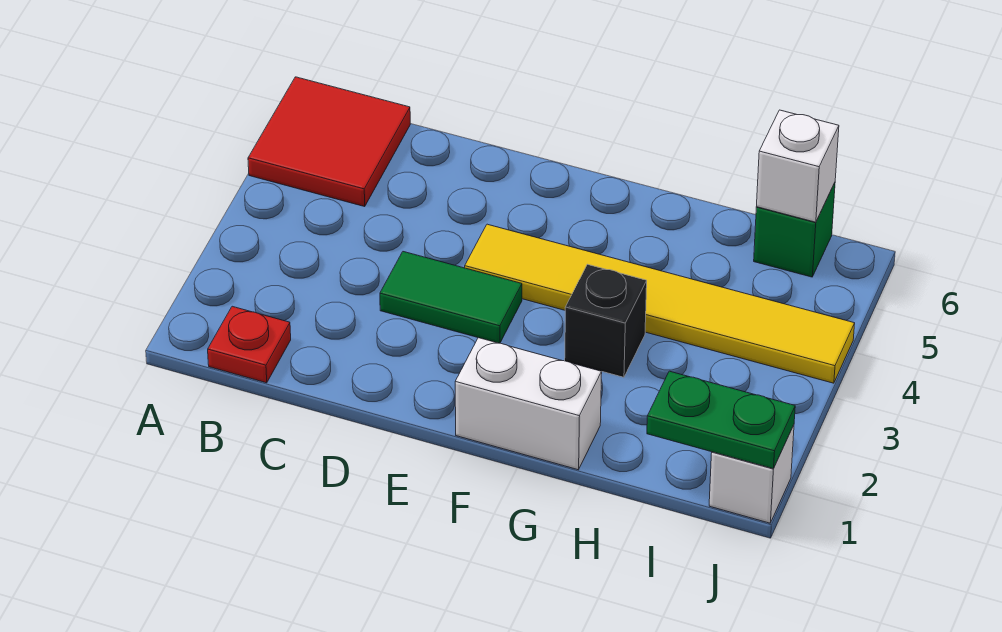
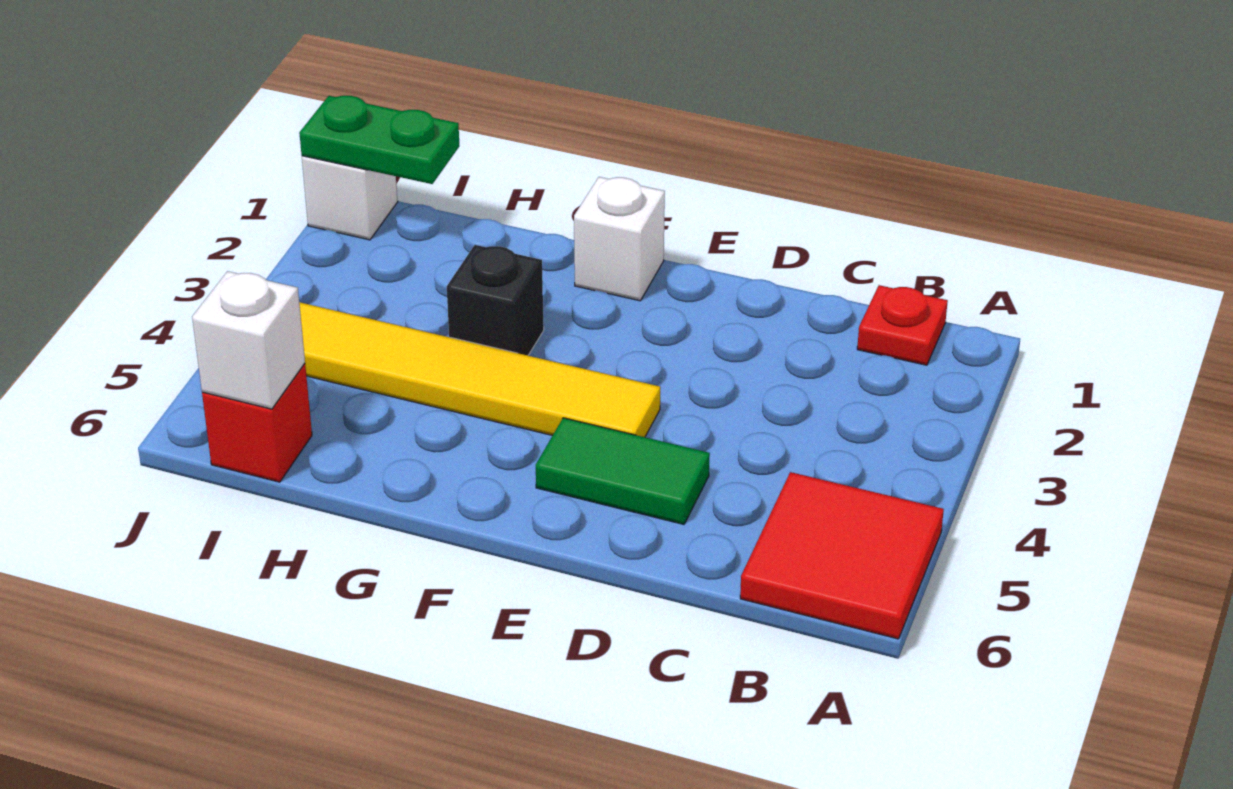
green tile D3:E3 level 1 -> green tile D5:E5 level 1
white brick F1:G1 level 1 -> white brick F1 level 1
green brick I6 level 1 -> red brick I6 level 1

